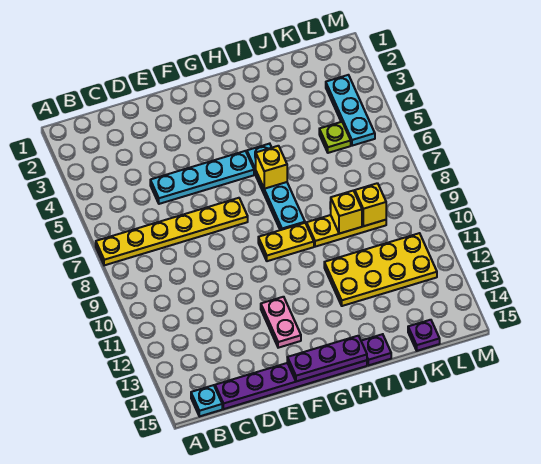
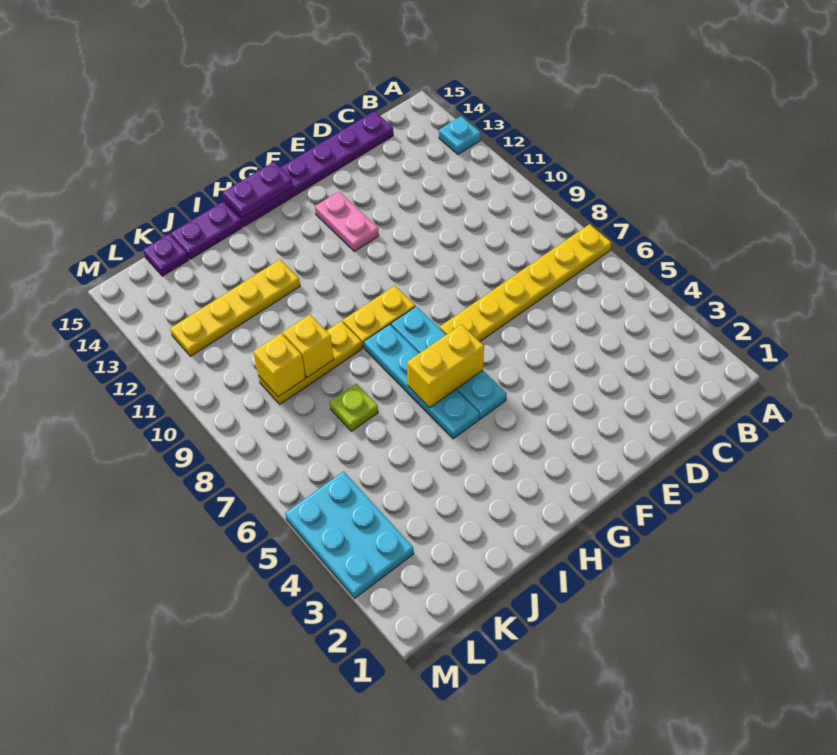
cyan plate B15 level 1 -> cyan plate A13 level 1
cyan plate D5:G5 level 1 -> cyan plate G5:G8 level 1
purple plate F15:H15 level 2 -> purple plate G15:H15 level 2
yellow brick H6 level 2 -> yellow brick G6:H6 level 2
yellow plate I11:L12 level 1 -> yellow plate I12:L12 level 1
purple plate I15 level 1 -> purple plate I15:J15 level 1
lime plate K5 level 1 -> lime plate J7 level 1
cyan plate L3:L5 level 1 -> cyan plate L3:M5 level 1

